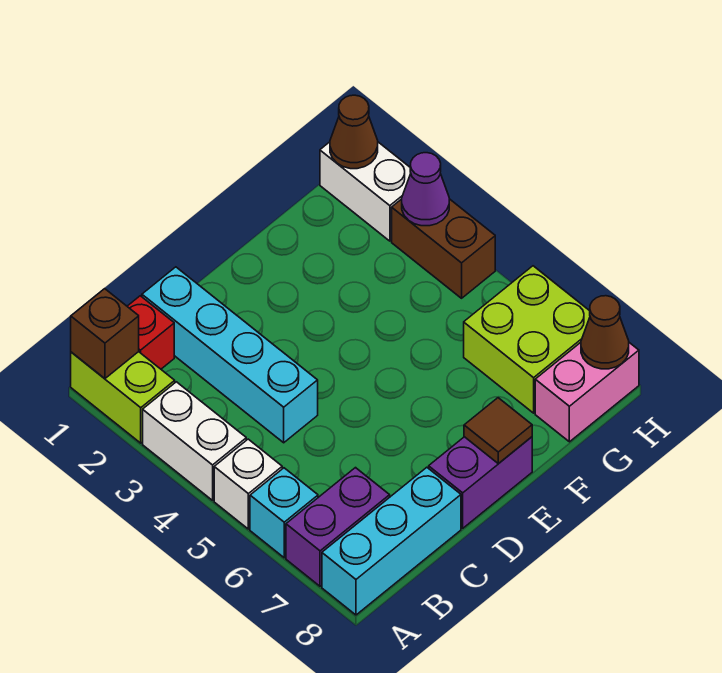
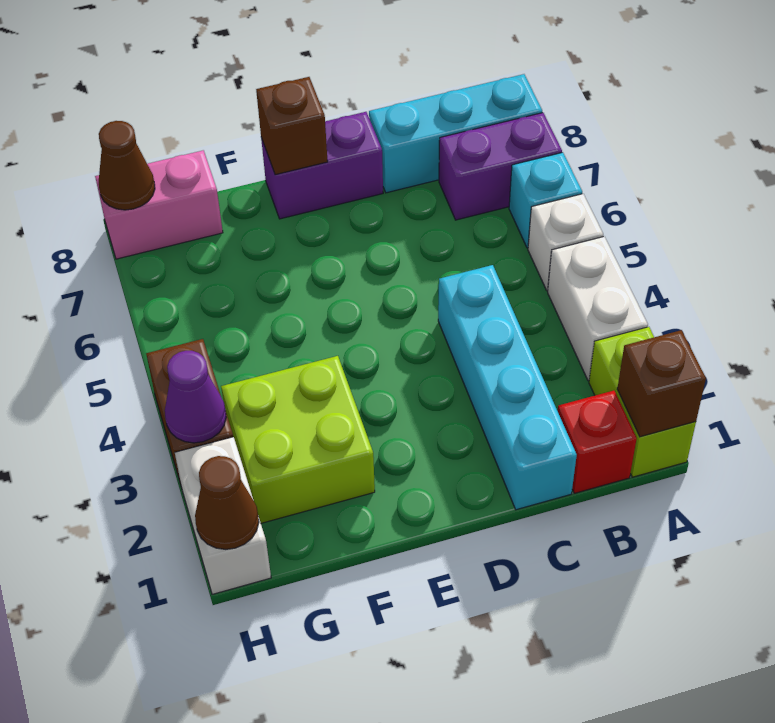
brown tile E8 level 2 -> brown brick E8 level 2
lime brick G6:H7 level 1 -> lime brick F2:G3 level 1

